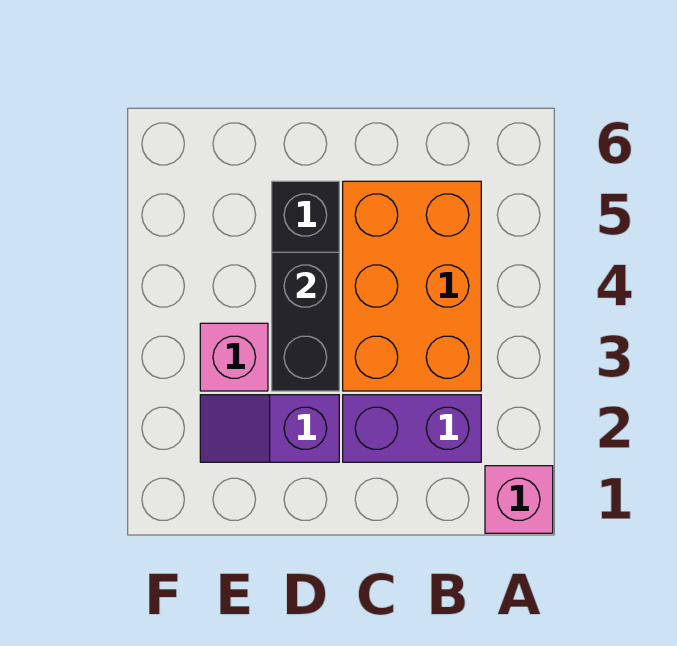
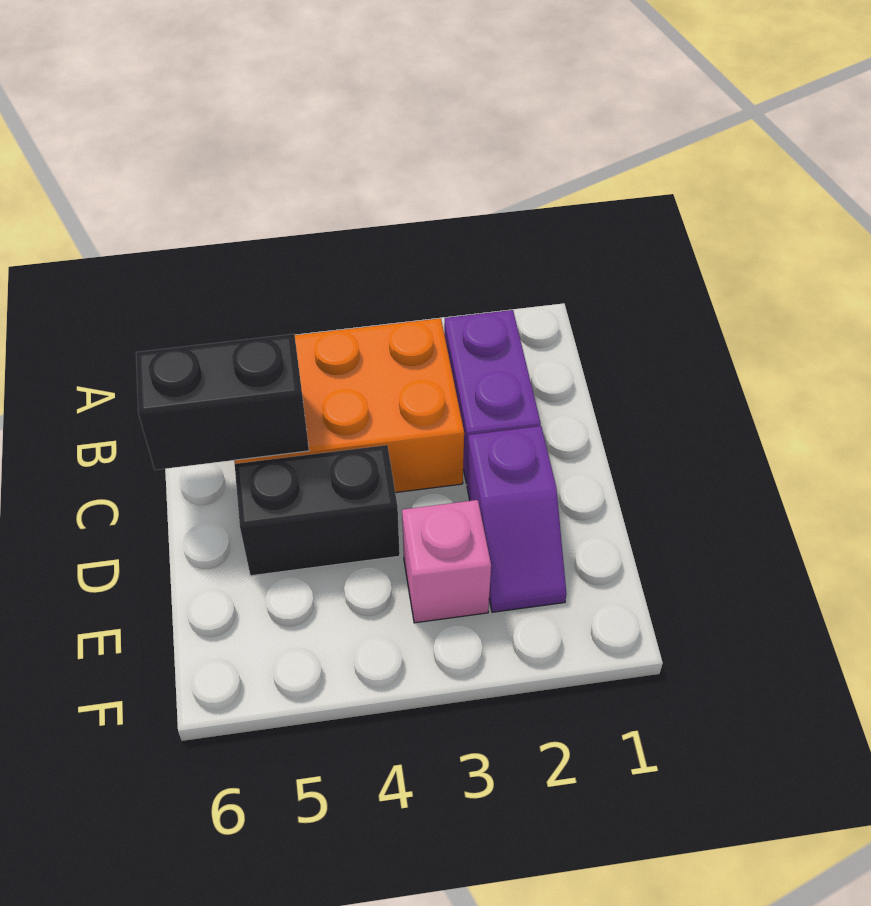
pink brick A1 level 1 -> none
black brick D3:D4 level 2 -> black brick C5:C6 level 2

